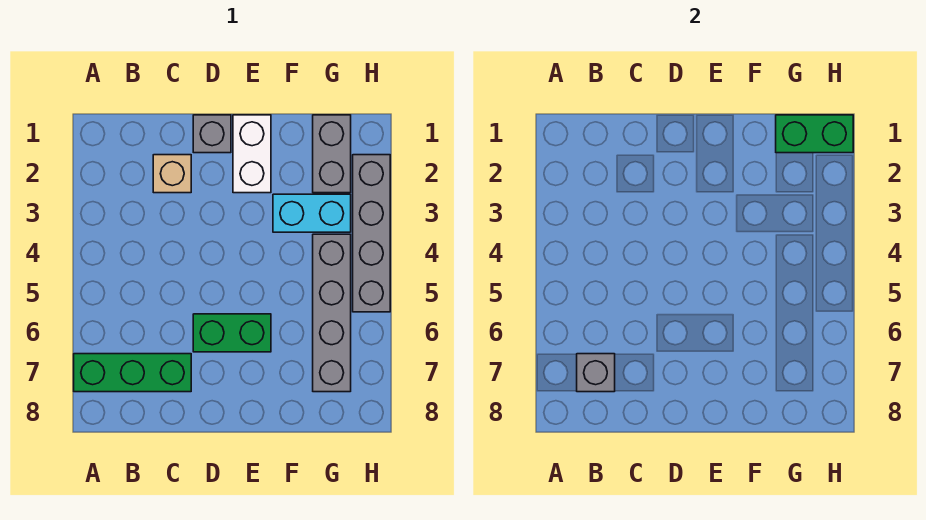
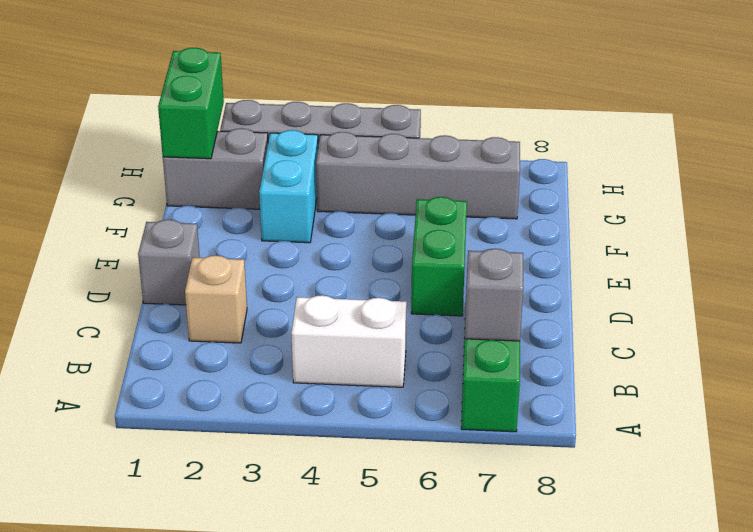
white brick E1:E2 level 1 -> white brick B4:B5 level 1

